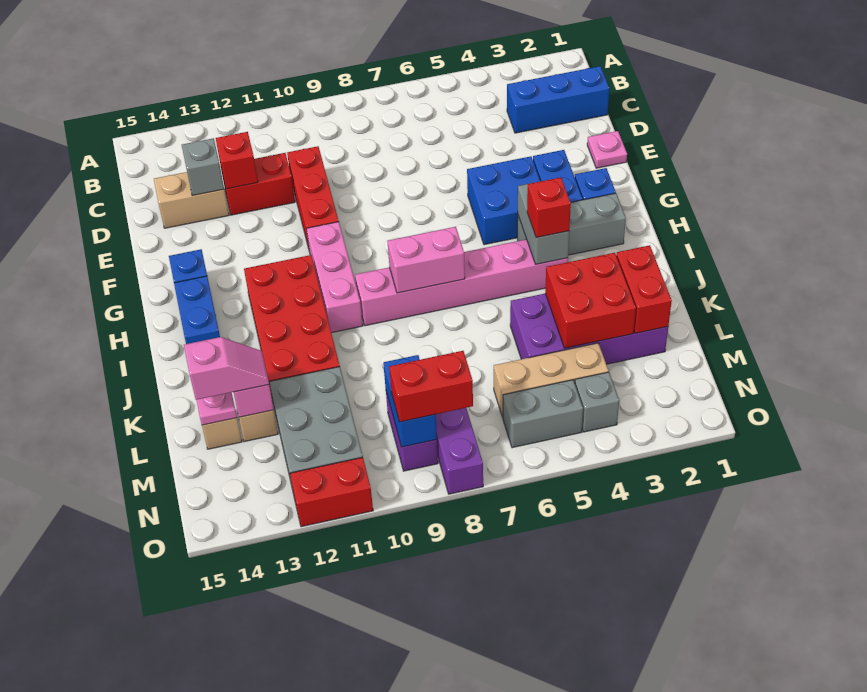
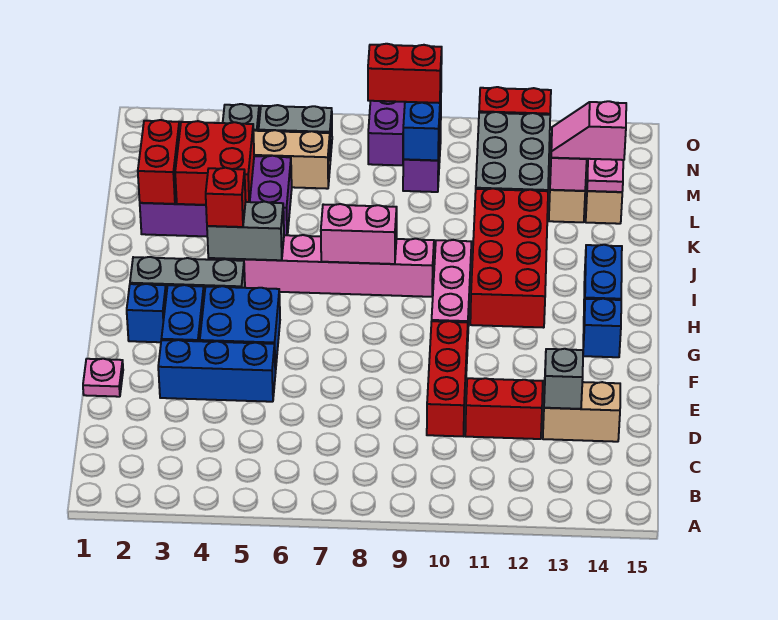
blue brick C1:C3 level 1 -> blue brick E3:E5 level 1
red brick D12 level 2 -> none
grey brick H4:I4 level 2 -> grey brick I4:I5 level 2

